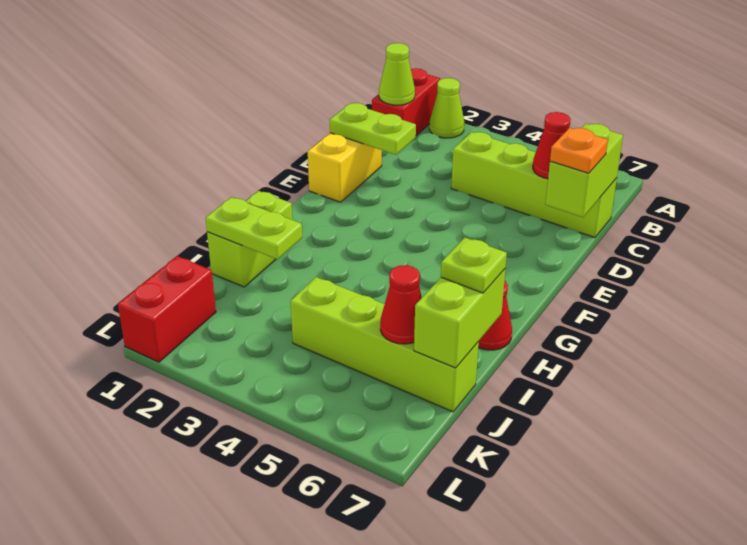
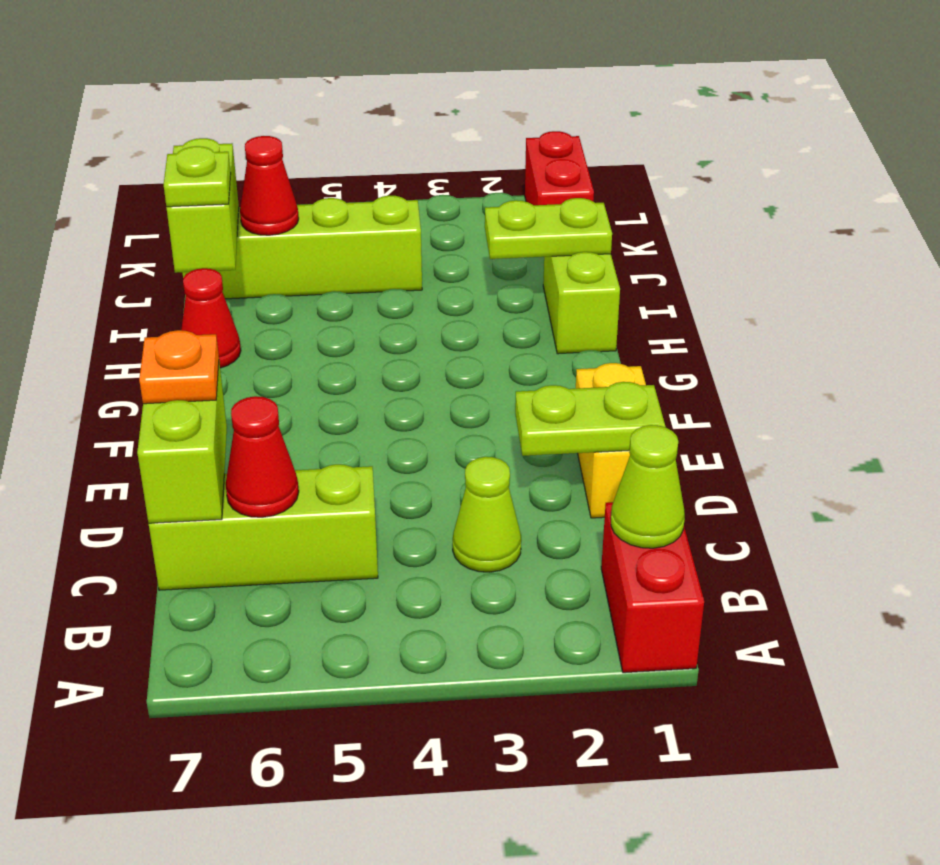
lime cone A2 level 1 -> lime cone C3 level 1
lime brick C4:C7 level 1 -> lime brick C5:C7 level 1

